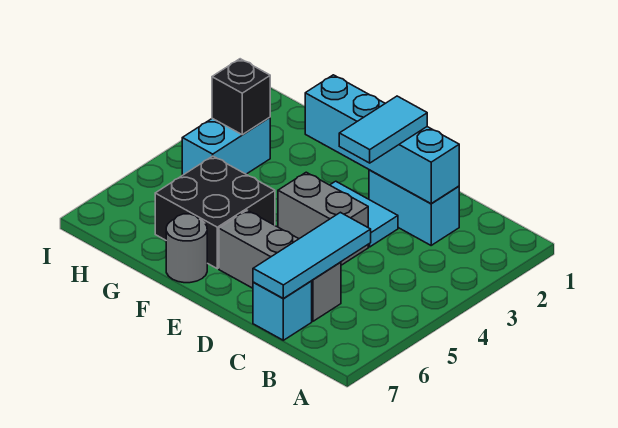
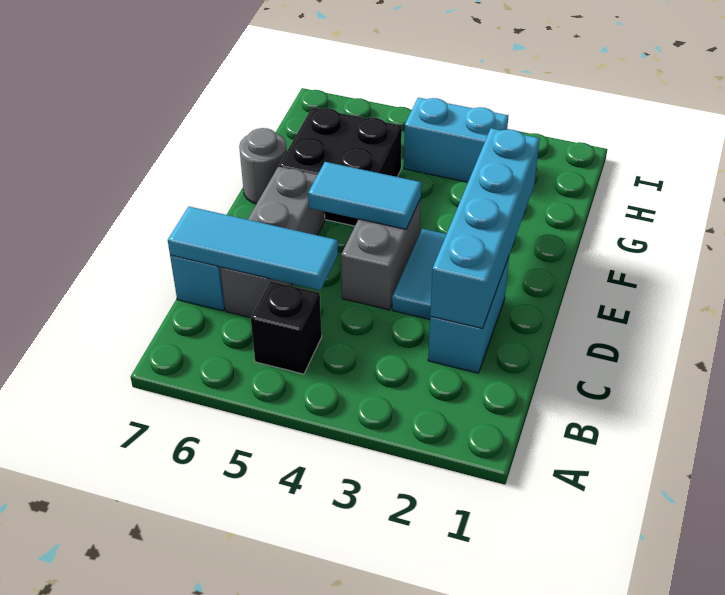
cyan tile D2:D3 level 3 -> cyan tile E4:E5 level 2
black brick H3 level 2 -> black brick B5 level 1

